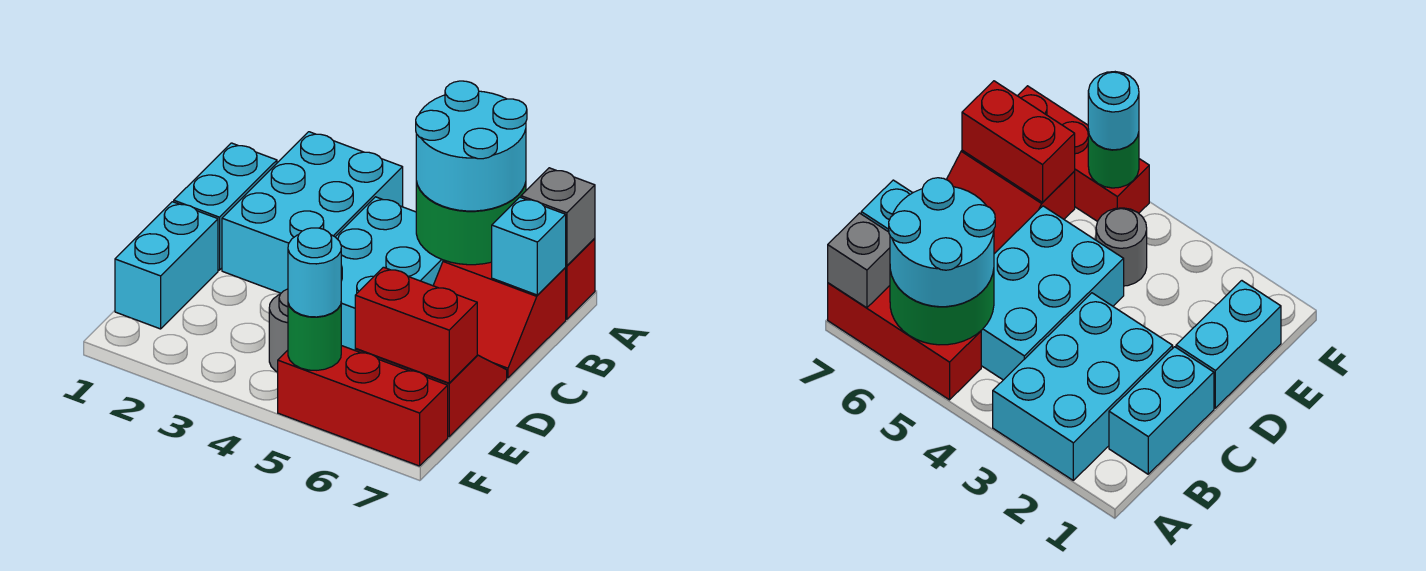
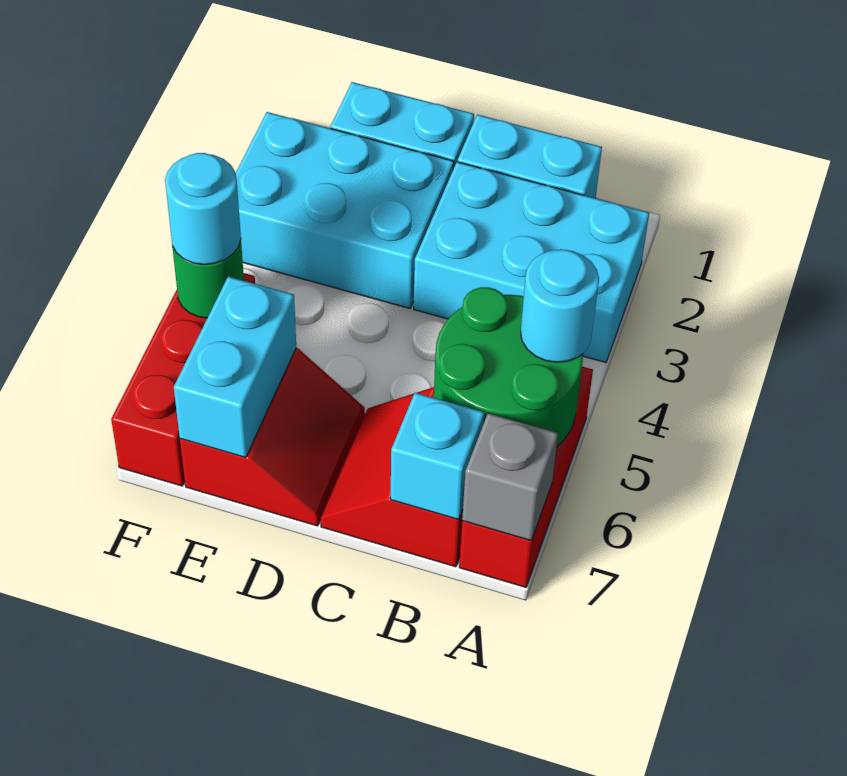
cyan round brick A5:B6 level 3 -> cyan round brick A5 level 3
cyan brick B4:D5 level 1 -> cyan brick D2:F3 level 1
grey round brick E4 level 1 -> none
red brick E6:E7 level 2 -> cyan brick E6:E7 level 2

